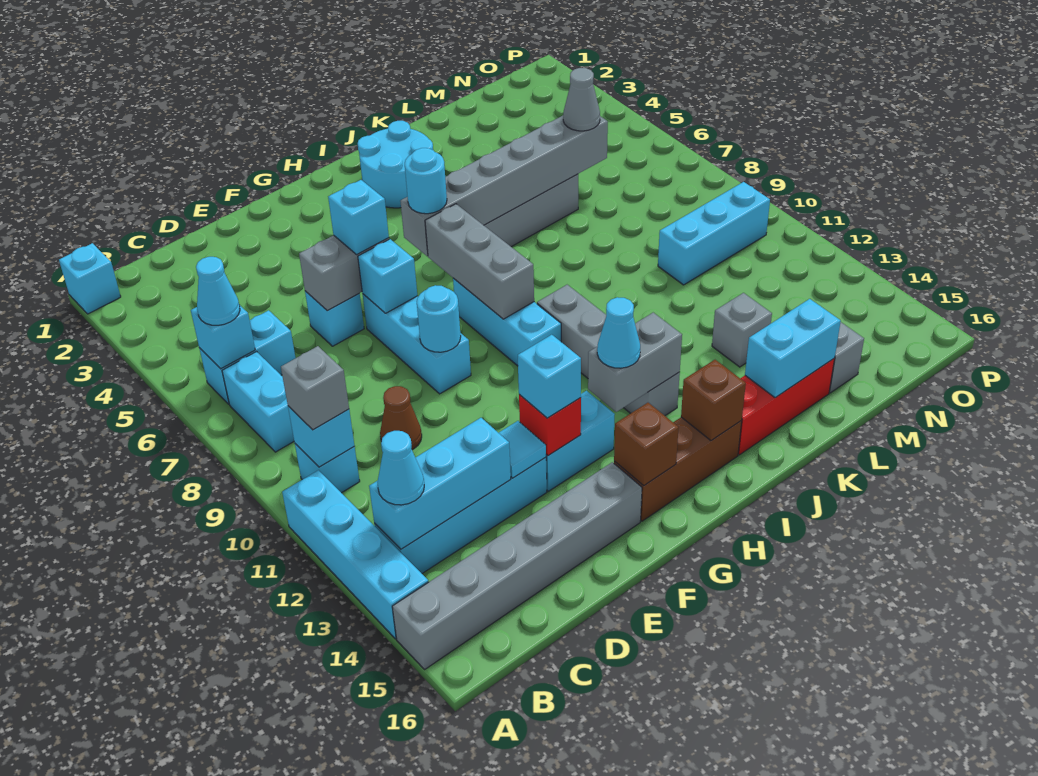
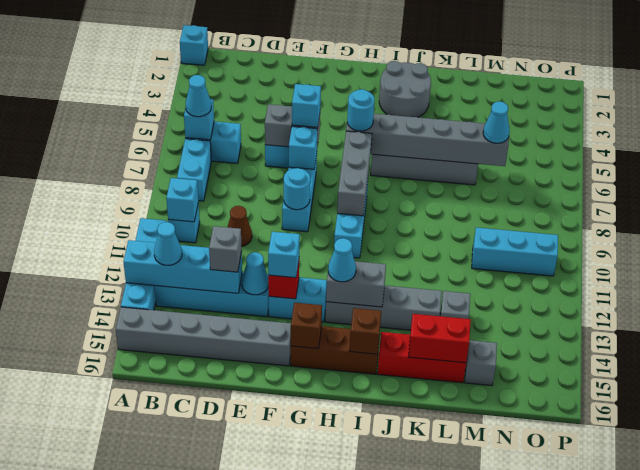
grey brick B10 level 3 -> grey brick D13 level 3
cyan brick B13:D13 level 2 -> cyan brick A13:D13 level 2
cyan tile E13 level 2 -> cyan cone E13 level 2
cyan round brick I2:J3 level 1 -> grey round brick I2:J3 level 1
grey brick I10:I13 level 1 -> grey brick H13:K13 level 1
cyan brick K15:L15 level 2 -> red brick K15:L15 level 2
grey cone M6 level 3 -> cyan cone M6 level 3

